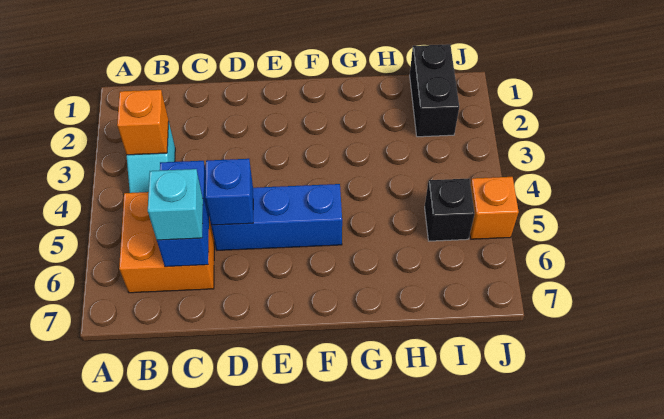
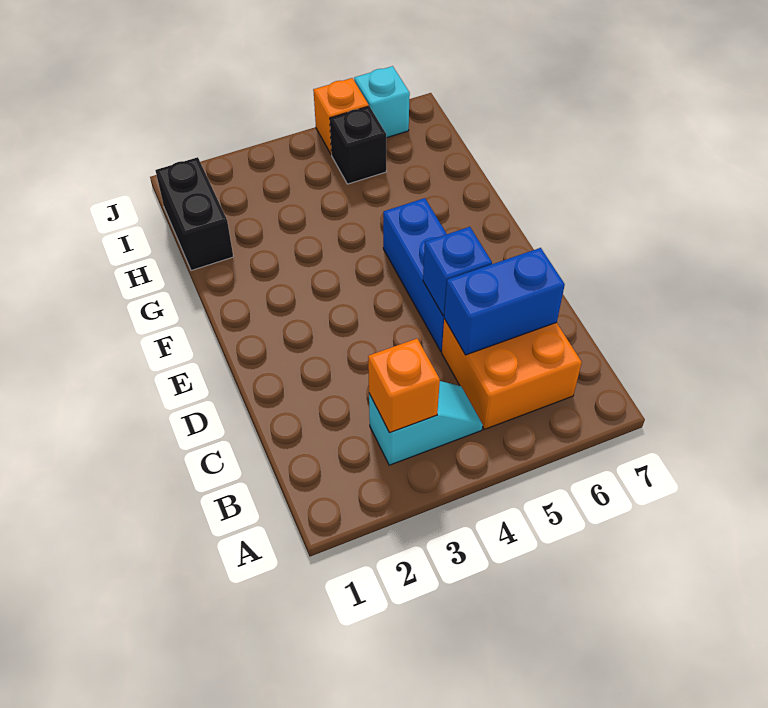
cyan brick C6 level 3 -> cyan brick J6 level 1
black brick I1:I2 level 1 -> black brick H1:I1 level 1

